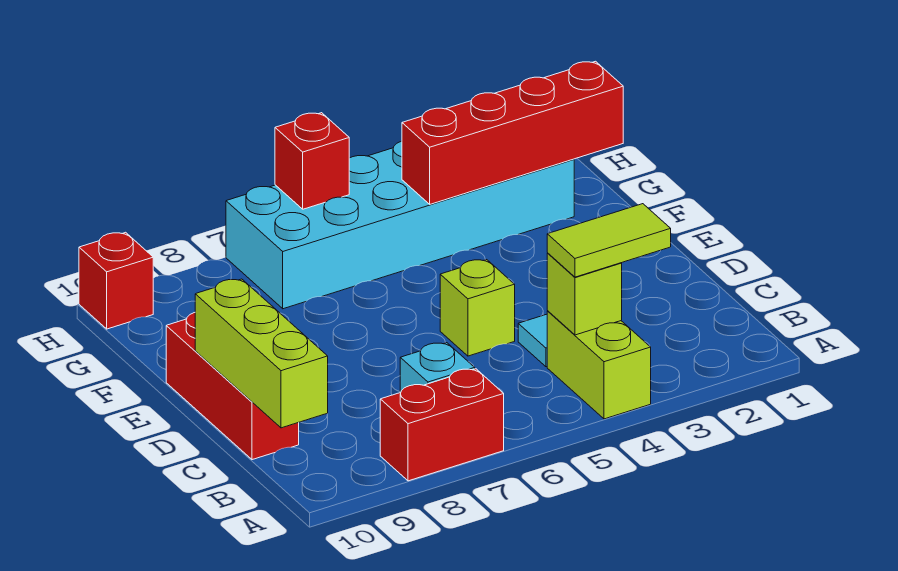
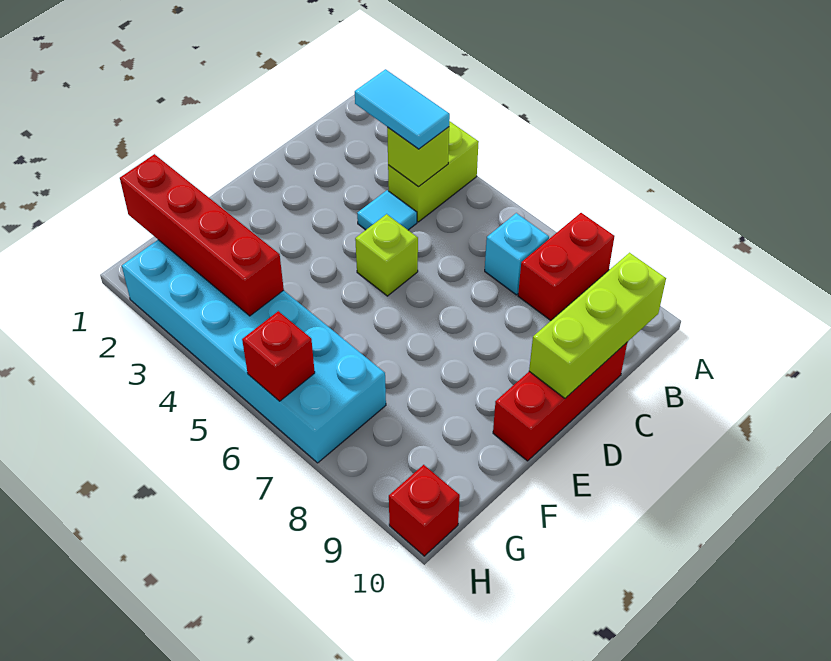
red brick A7:A8 level 1 -> red brick A8:B8 level 1
lime tile B3:B4 level 3 -> cyan tile B3:B4 level 3

